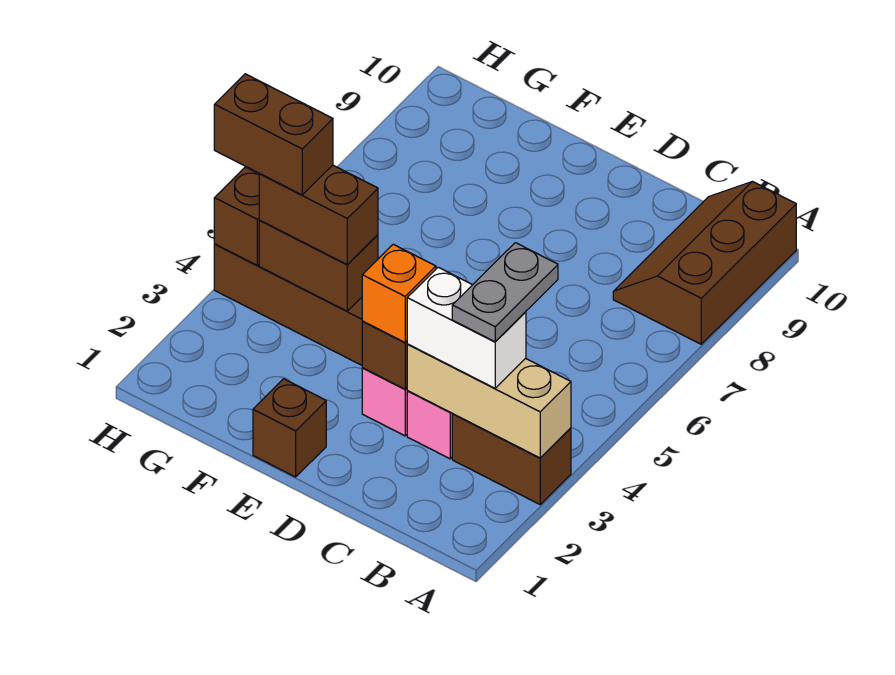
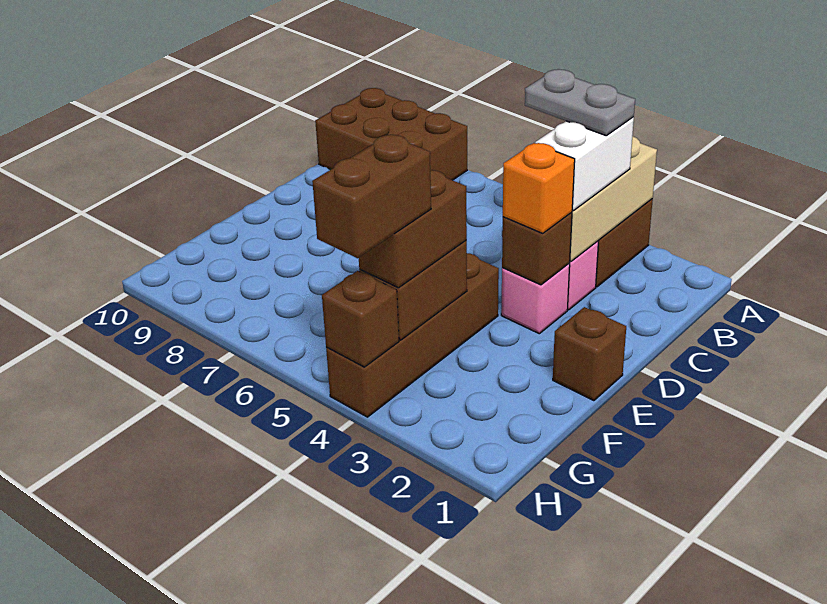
brown slope A8:B10 level 1 top A -> brown brick A8:B10 level 1

